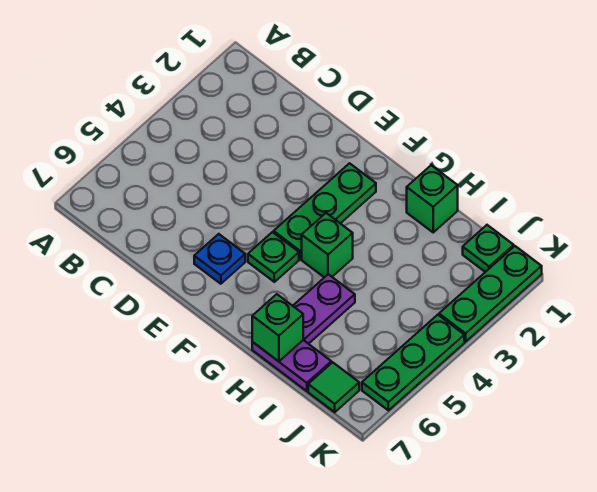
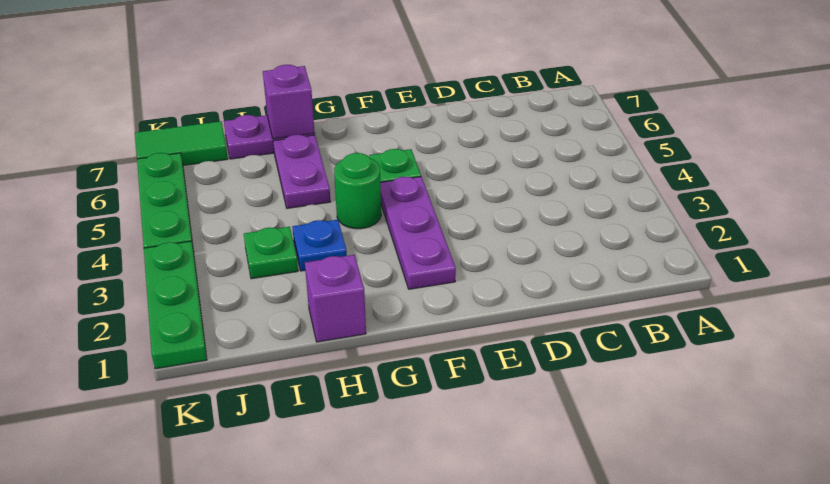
blue plate E6 level 1 -> blue plate H3 level 1
green plate F2:F4 level 1 -> purple plate F2:F4 level 1
green brick G4 level 1 -> green round brick G4 level 1
green brick H1 level 1 -> purple brick H1 level 1
green brick H7 level 2 -> purple brick H7 level 2
green plate J1 level 1 -> green plate I3 level 1
green tile J7 level 1 -> green tile J7:K7 level 1

